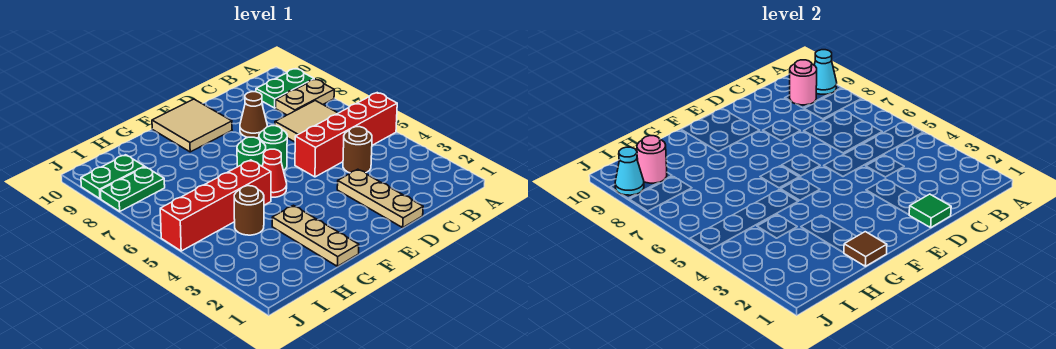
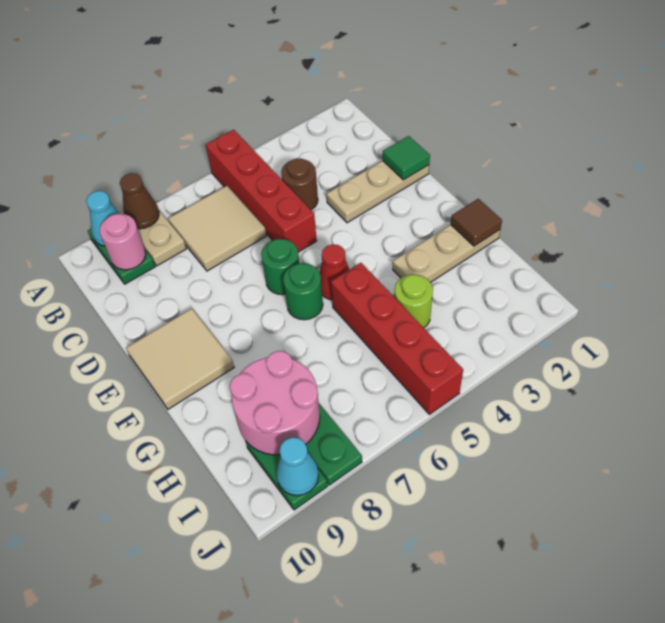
brown cone D8 level 1 -> brown cone A8 level 2
brown round brick H4 level 1 -> lime round brick H4 level 1
pink round brick I9 level 2 -> pink round brick H8:I9 level 2

